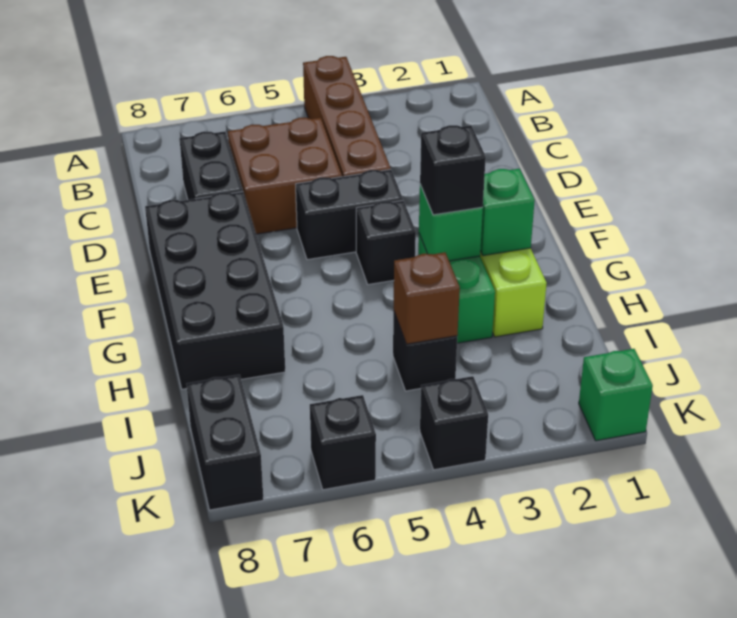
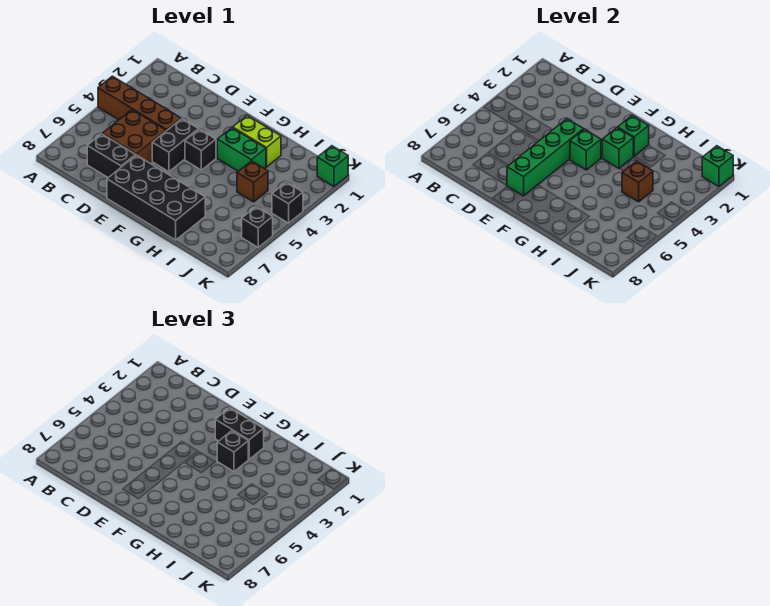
none -> green brick E4:E7 level 2
none -> green brick F4 level 2
black brick I4 level 1 -> brown brick I4 level 1
black brick J8:K8 level 1 -> black brick F2:G2 level 3
none -> green brick K1 level 2

